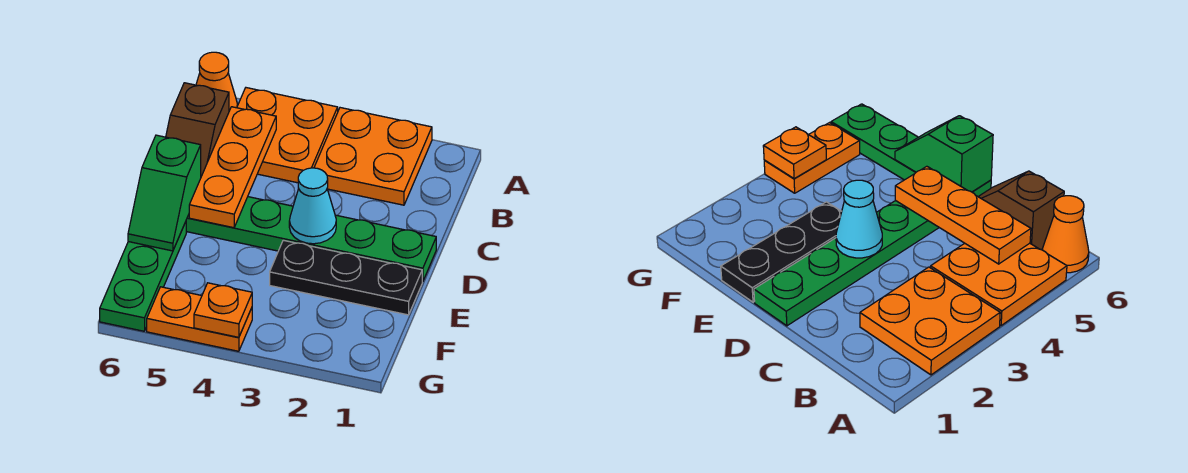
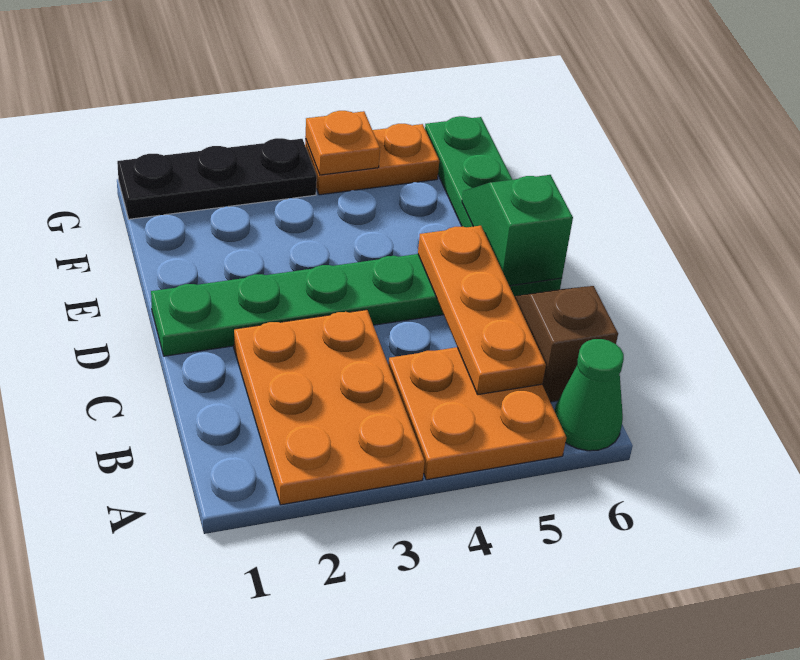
orange plate A2:B3 level 1 -> orange plate A2:C3 level 1
orange cone A6 level 1 -> green cone A6 level 1
cyan cone D3 level 2 -> none
black plate E1:E3 level 1 -> black plate G1:G3 level 1

